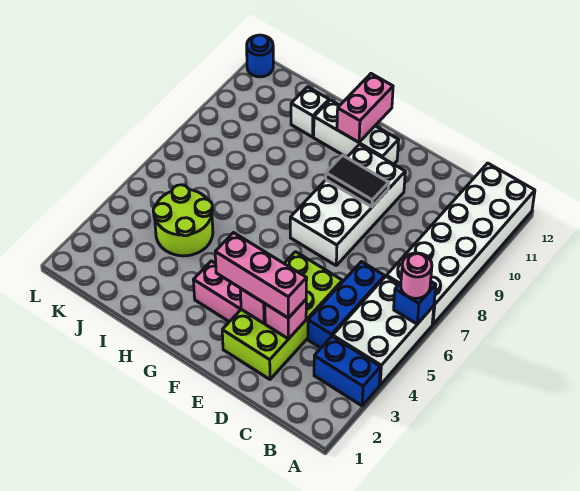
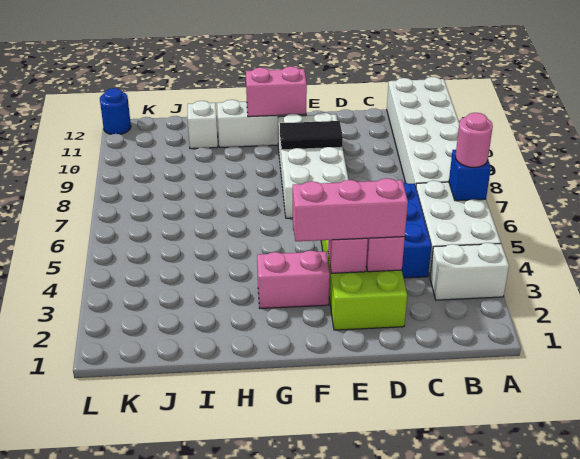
blue brick A3:B3 level 1 -> white brick A3:B3 level 1
pink brick G11:G12 level 2 -> pink brick F11:G11 level 2
lime round brick I4:J5 level 1 -> none

